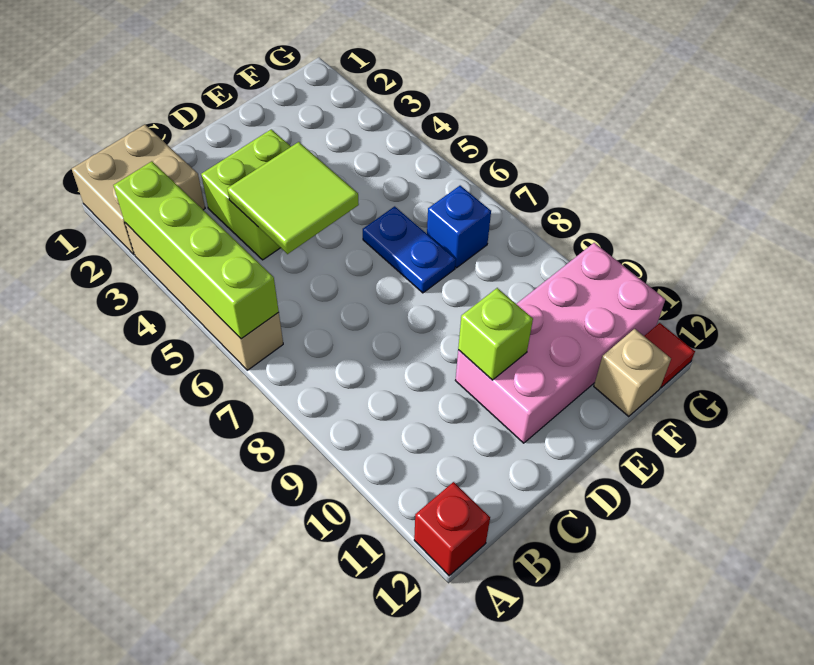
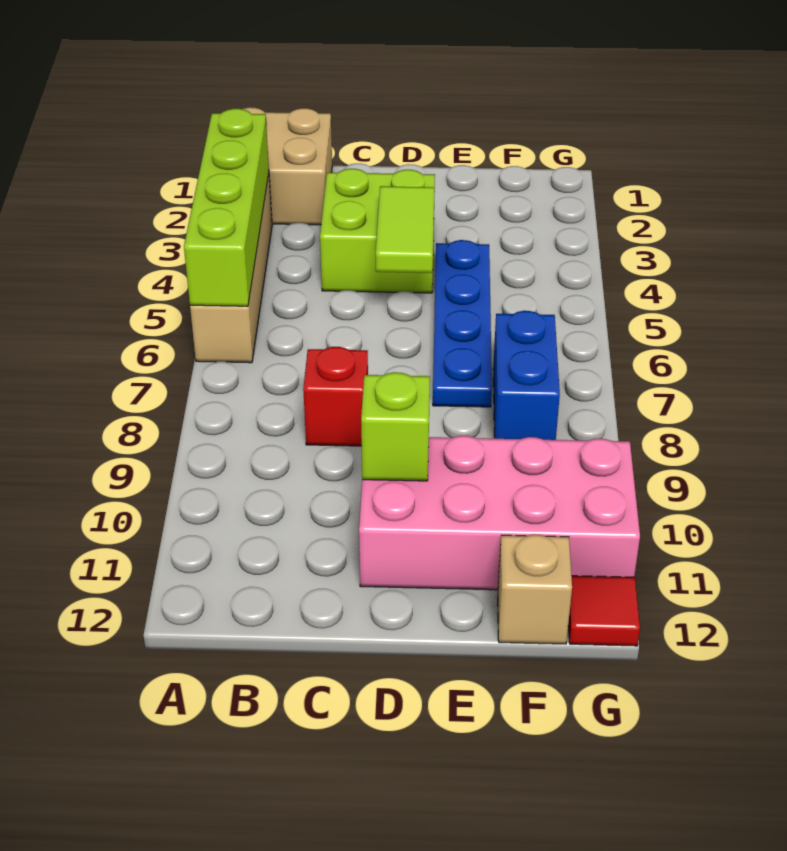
red brick A12 level 1 -> red brick C8 level 1
lime tile C4:D5 level 2 -> lime tile D4:D5 level 2
blue plate E6:E7 level 1 -> blue plate E4:E7 level 1
blue brick F7 level 1 -> blue brick F7:F8 level 1

